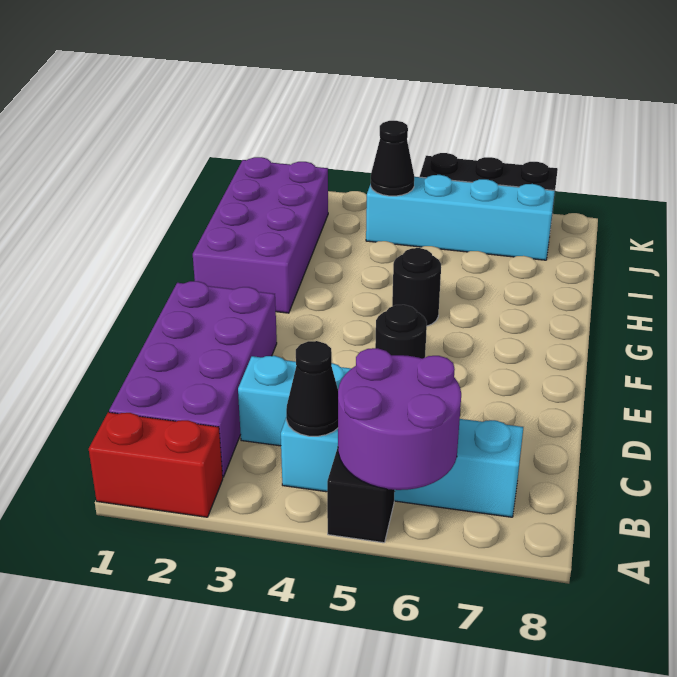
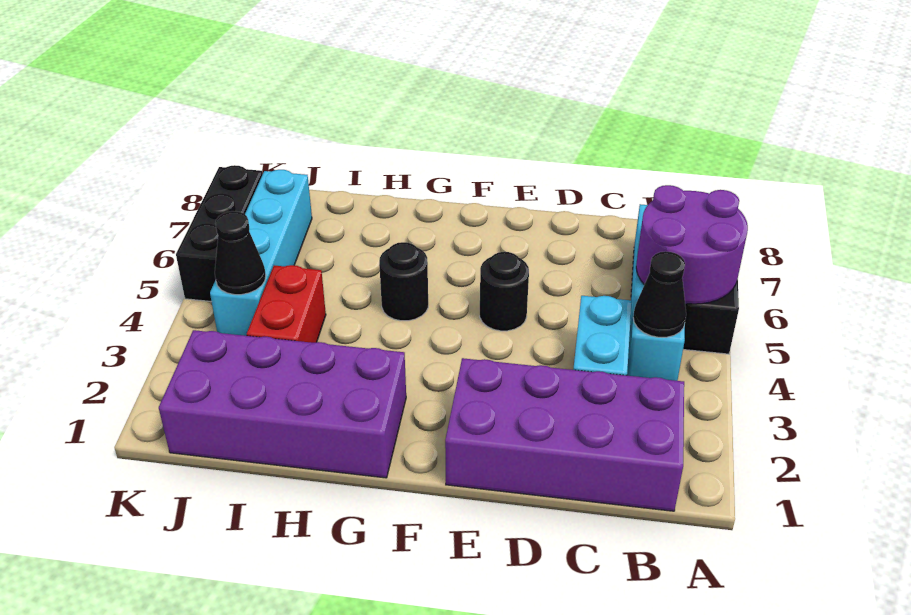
red brick A1:A2 level 1 -> red brick I3:I4 level 1

